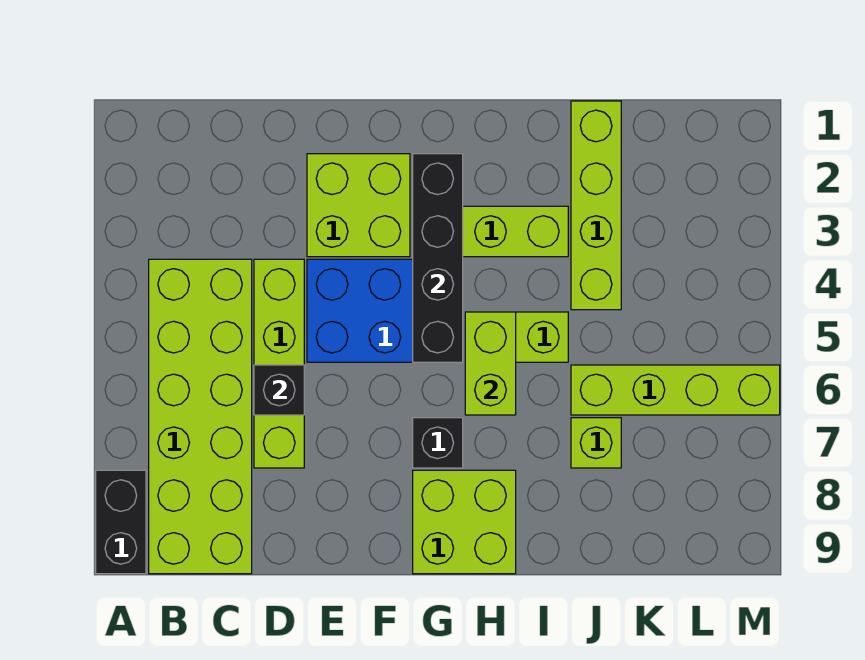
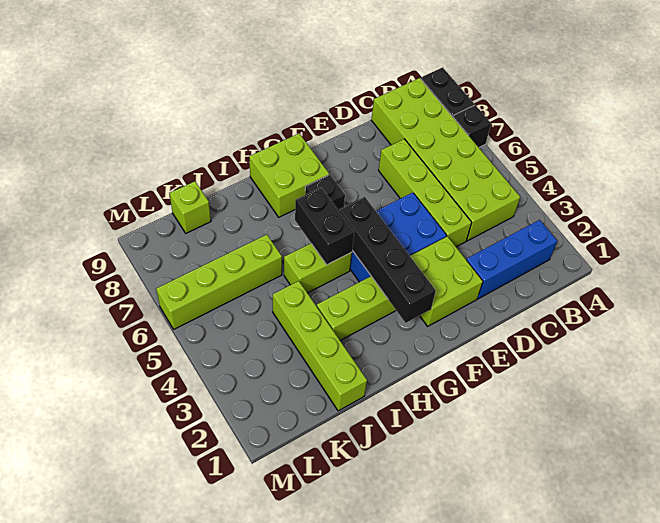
none -> blue brick B2:D2 level 1
black brick D6 level 2 -> black brick A7 level 1
lime brick H5:H6 level 2 -> black brick H5:H6 level 2
lime brick J7 level 1 -> lime brick K9 level 1

